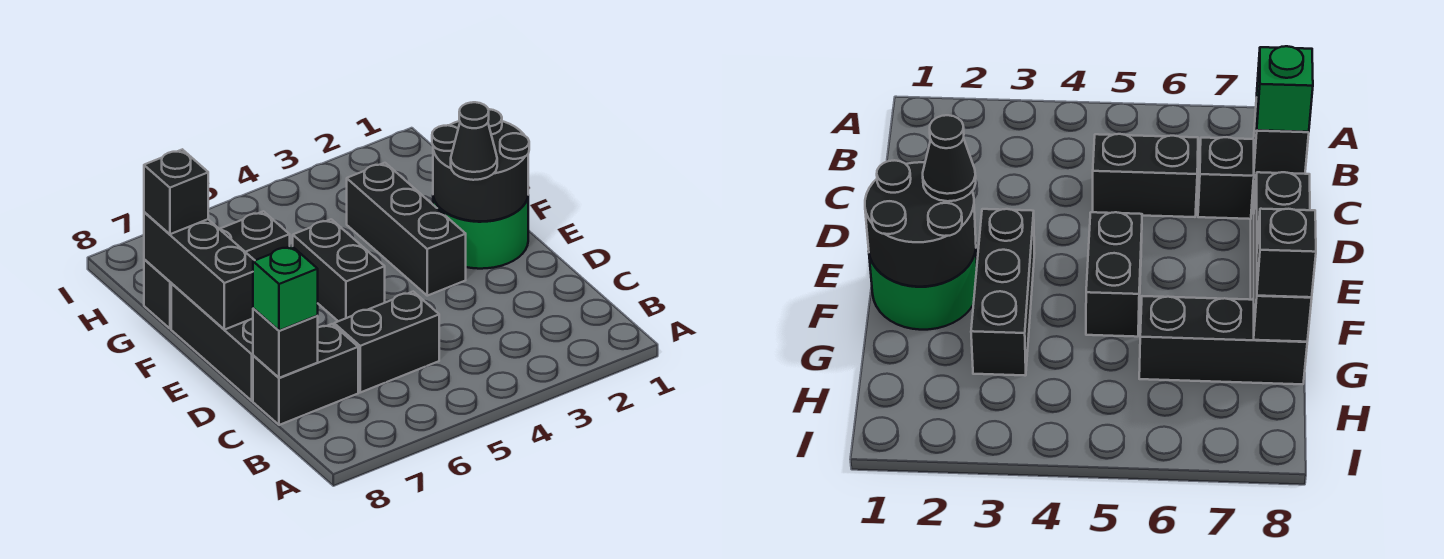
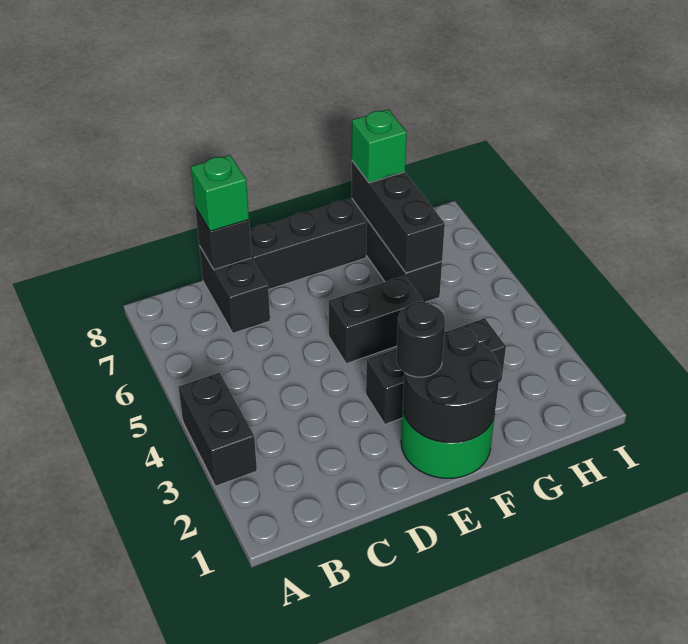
black brick C5:C6 level 1 -> black brick A3:A4 level 1
black cone E2 level 3 -> black round brick E2 level 3
black brick E8:G8 level 2 -> black brick G6:G8 level 2
black brick G8 level 3 -> green brick G8 level 3

